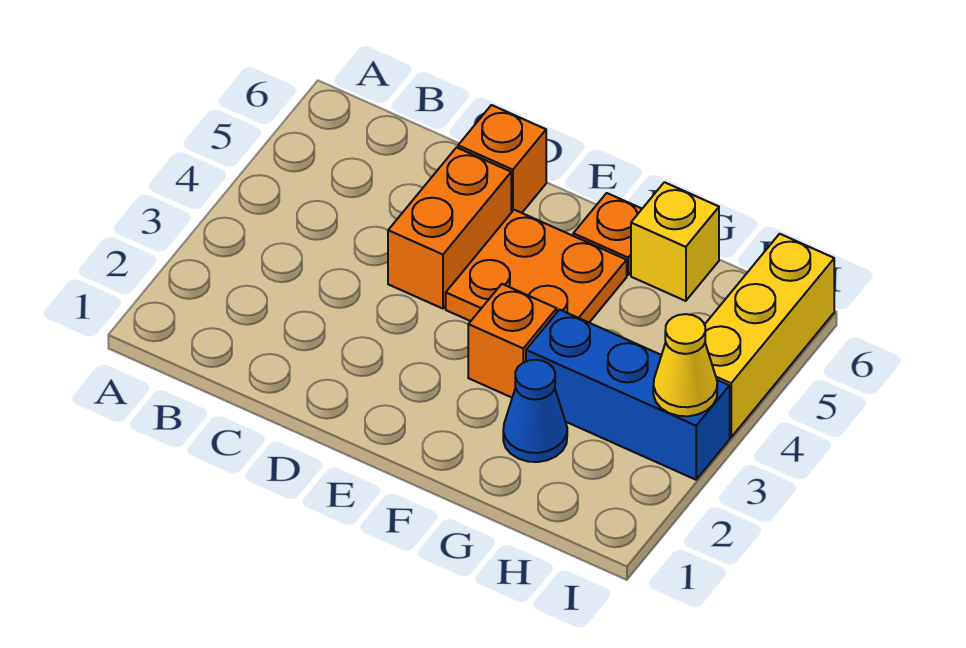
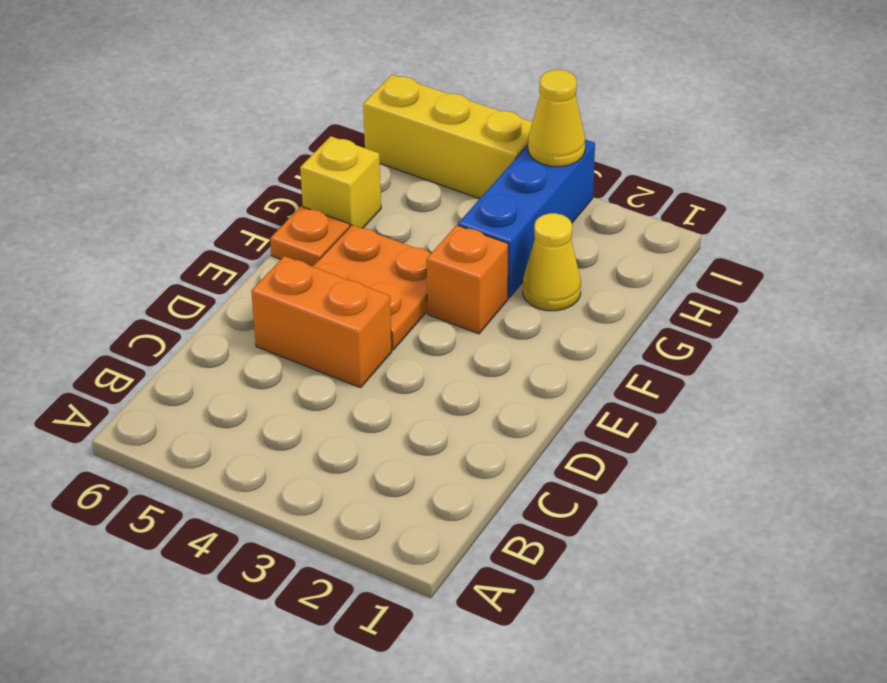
orange brick D6 level 1 -> none
blue cone G2 level 1 -> yellow cone G2 level 1

